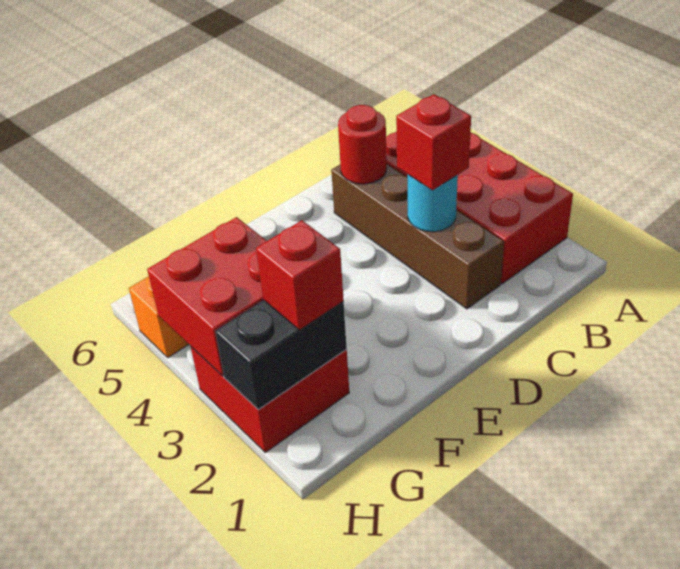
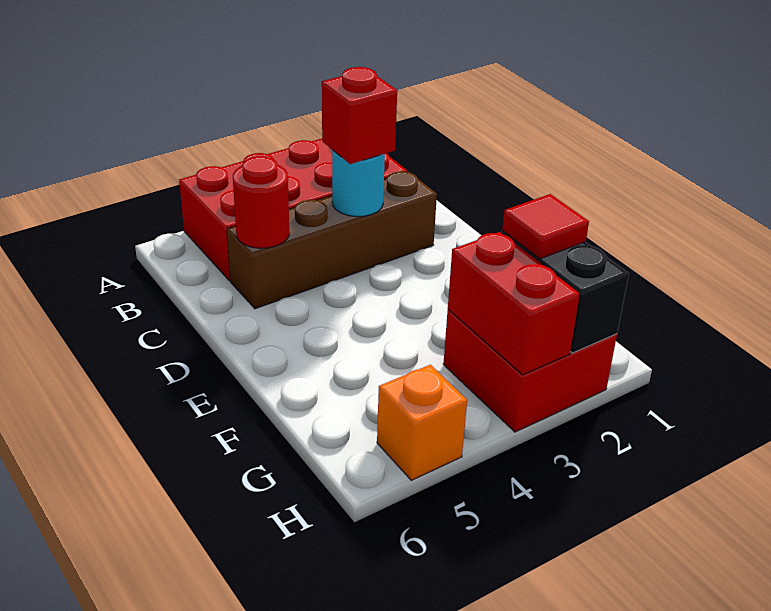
red brick G2 level 3 -> red tile G2 level 3
red brick G3:H4 level 2 -> red brick G3:H3 level 2

